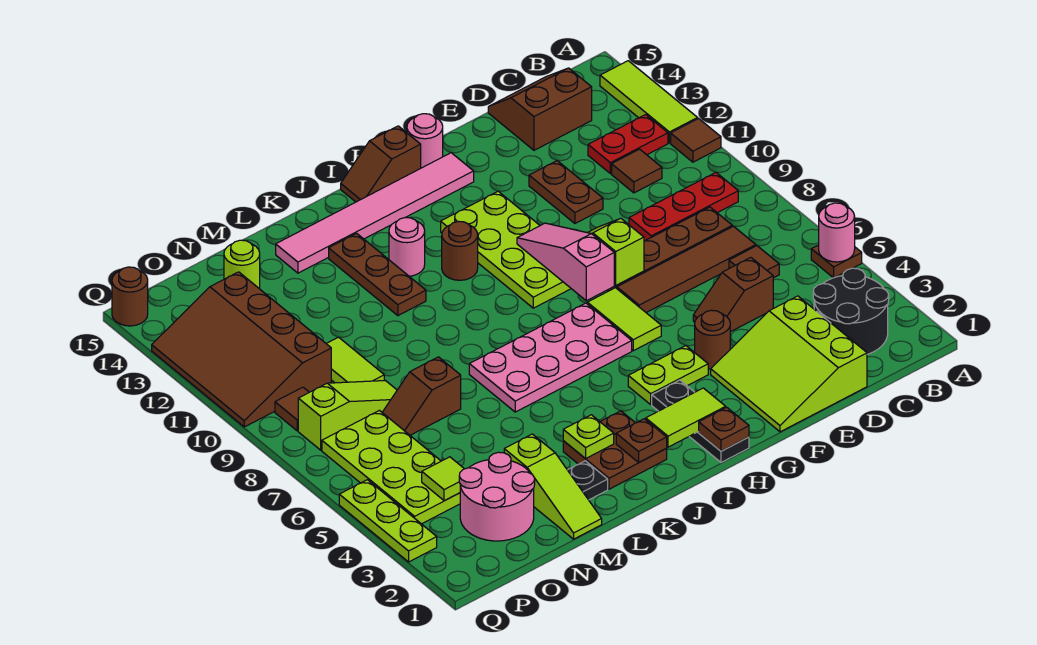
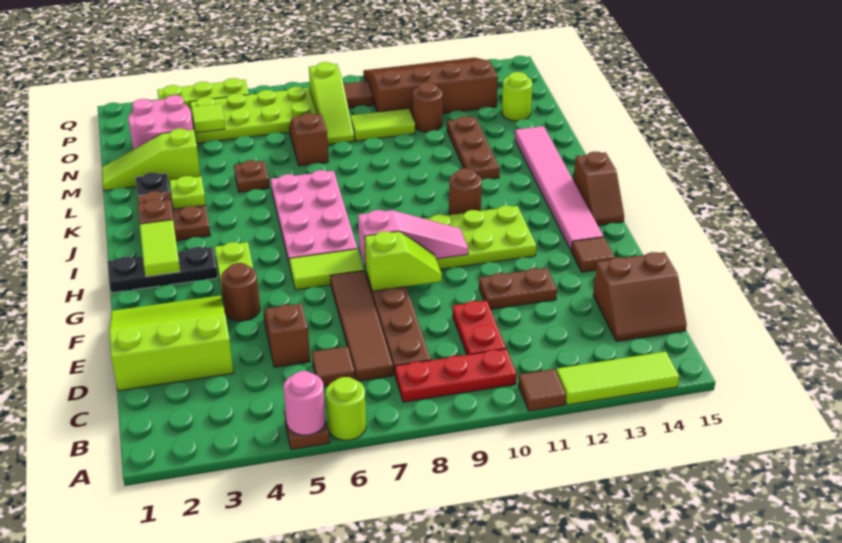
none -> lime round brick A6 level 1
black round brick B2:C3 level 1 -> none
red plate B9:D9 level 1 -> red plate B8:B10 level 1
red plate B12:C12 level 1 -> red plate C10:D10 level 1
brown tile C11 level 1 -> brown tile F14 level 1
brown slope C14:D15 level 1 top 14 -> brown slope C14:D15 level 1 top D
pink round brick G15 level 1 -> none
brown plate H1 level 2 -> brown plate L5 level 1
brown slope H15:I15 level 1 top H -> brown slope H15:I15 level 1 top I
pink round brick J12 level 1 -> none
brown plate K11:K13 level 1 -> brown plate K12:M12 level 1
brown round brick Q15 level 1 -> brown round brick N11 level 1

